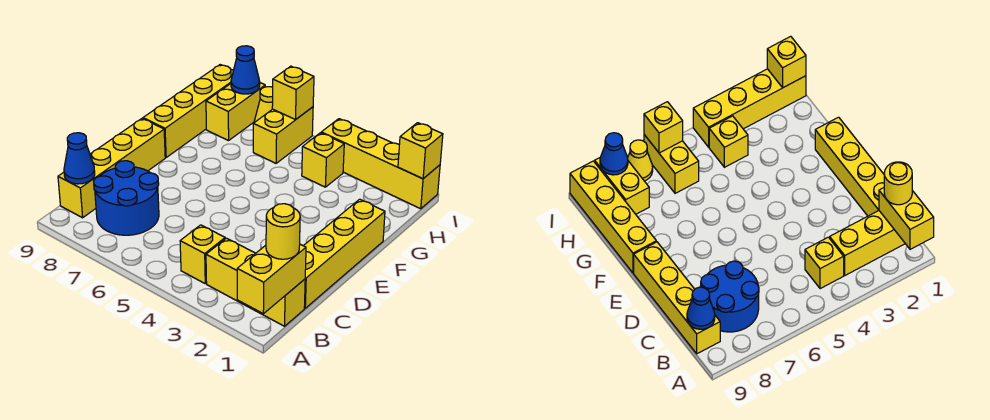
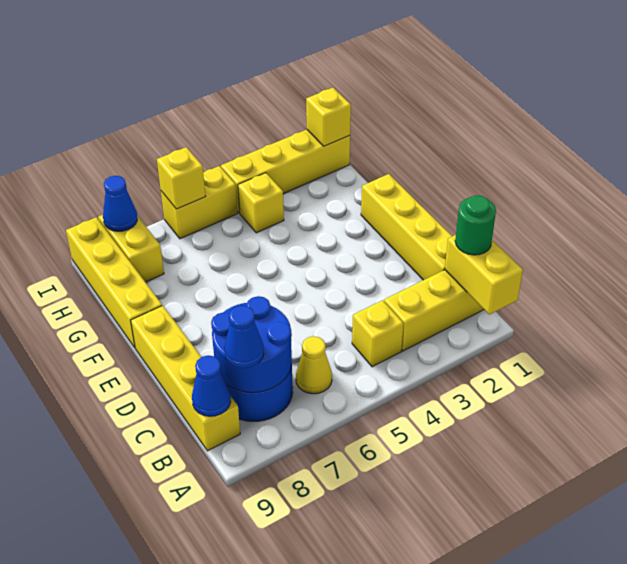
yellow round brick B1 level 3 -> green round brick B1 level 3
none -> blue round brick B7:C8 level 2
none -> blue cone B8 level 3
yellow brick H6:I6 level 1 -> yellow brick I5:I6 level 1
yellow cone I7 level 1 -> yellow cone B6 level 1

